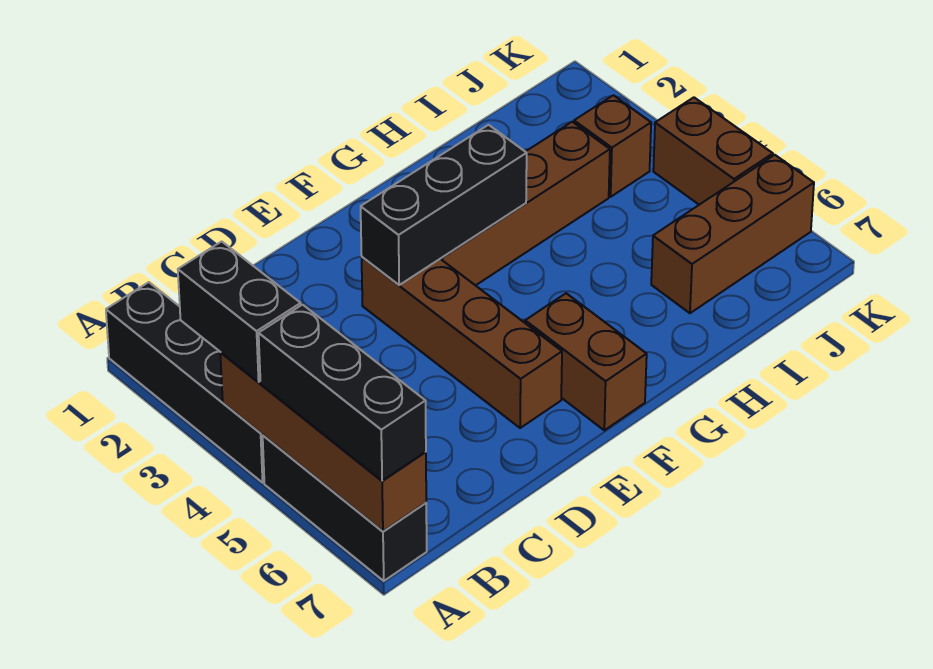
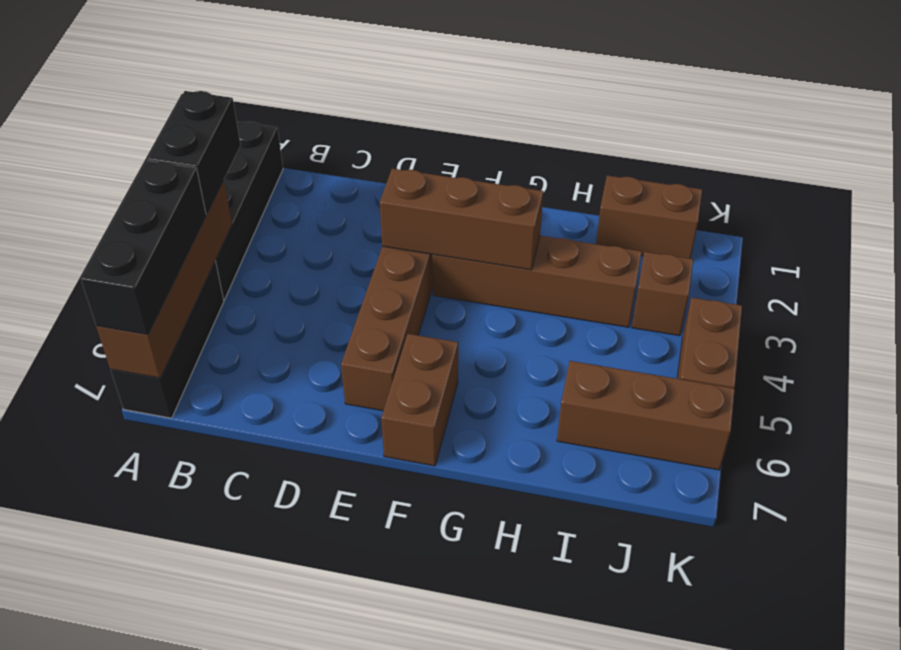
black brick E3:G3 level 2 -> brown brick E3:G3 level 2
none -> brown brick I1:J1 level 1

